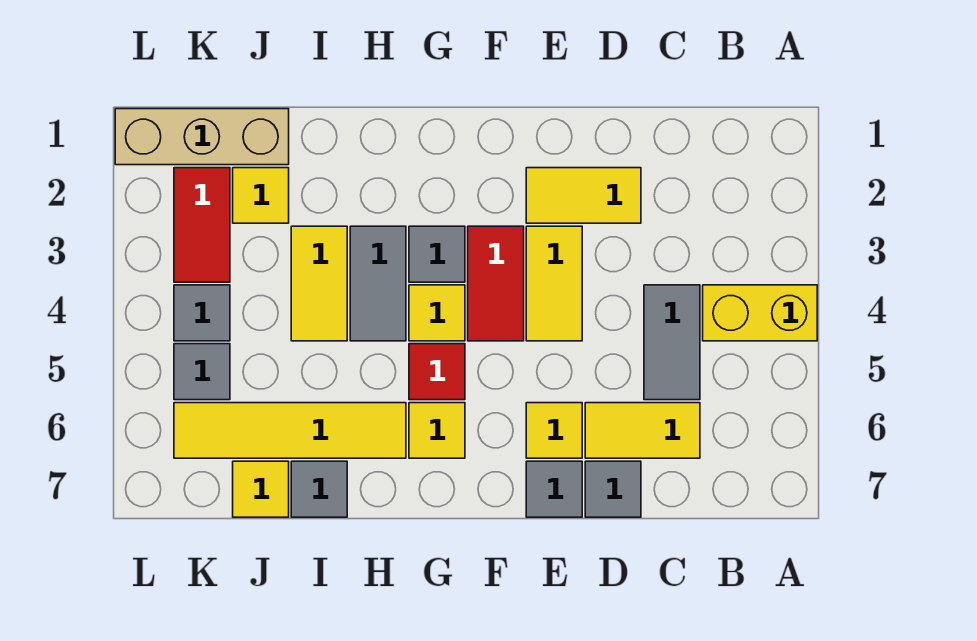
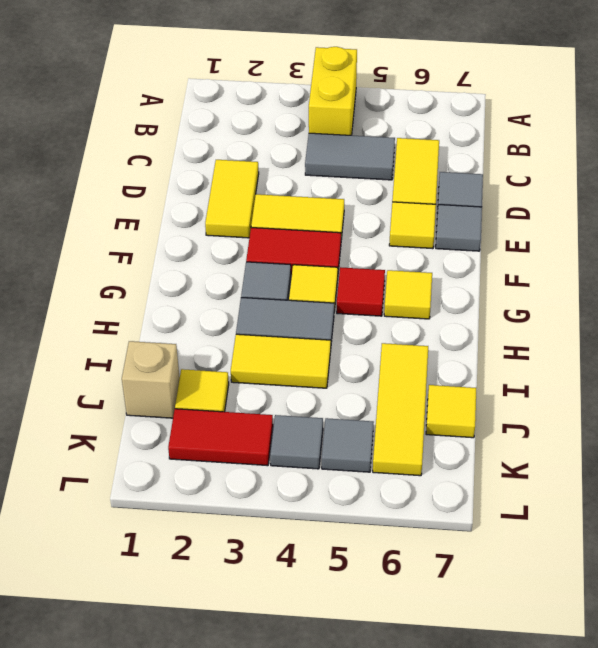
yellow tile H6:K6 level 1 -> yellow tile I6:K6 level 1
grey tile I7 level 1 -> none
tan brick J1:L1 level 1 -> tan brick J1 level 1

